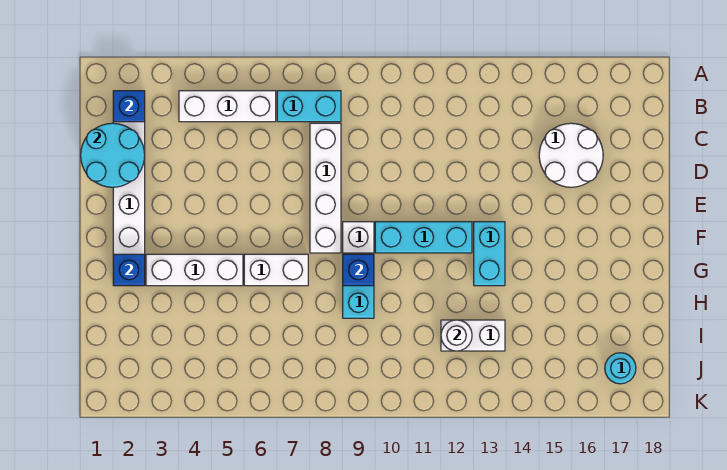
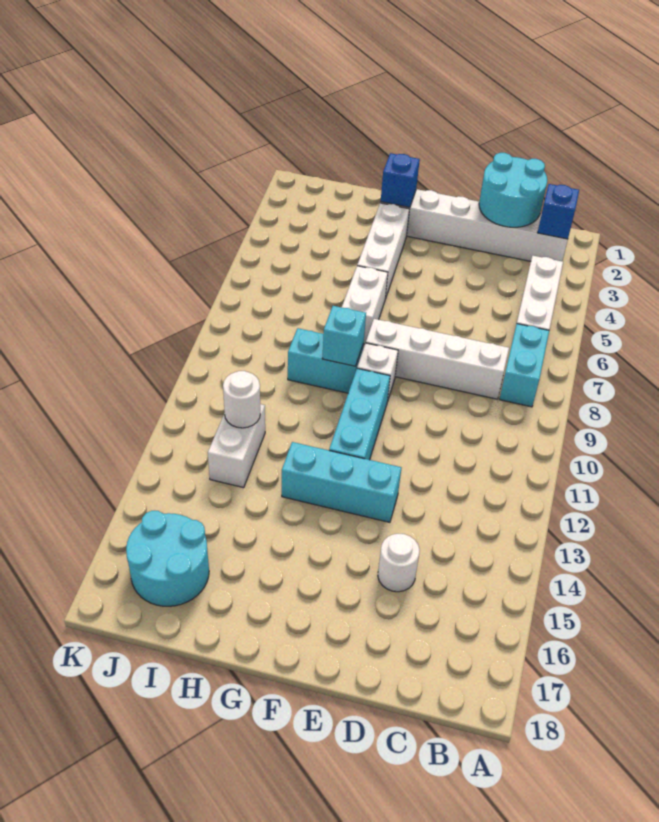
white round brick C15:D16 level 1 -> white round brick D15 level 1
cyan brick F13:G13 level 1 -> cyan brick E13:G13 level 1
blue brick G9 level 2 -> cyan brick G9 level 2
cyan round brick J17 level 1 -> cyan round brick I16:J17 level 1

